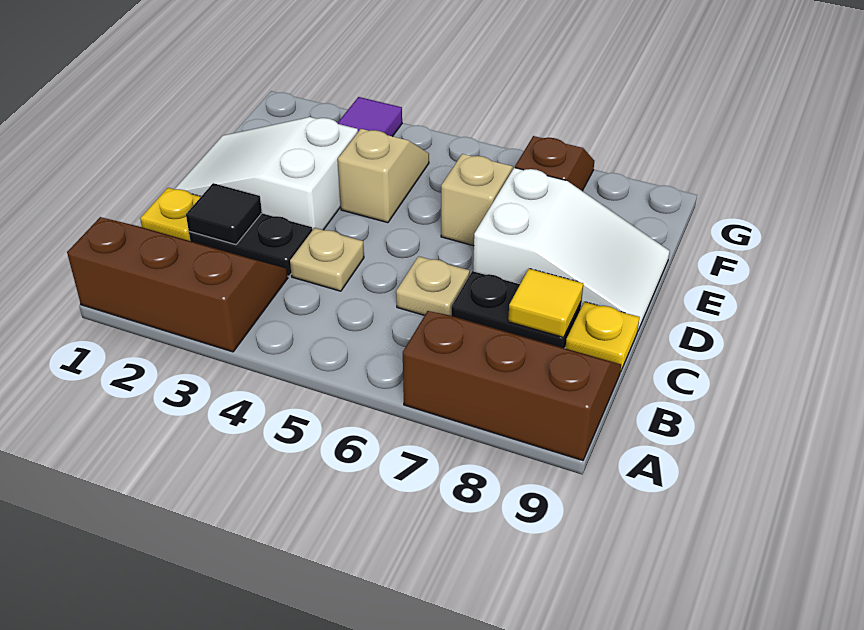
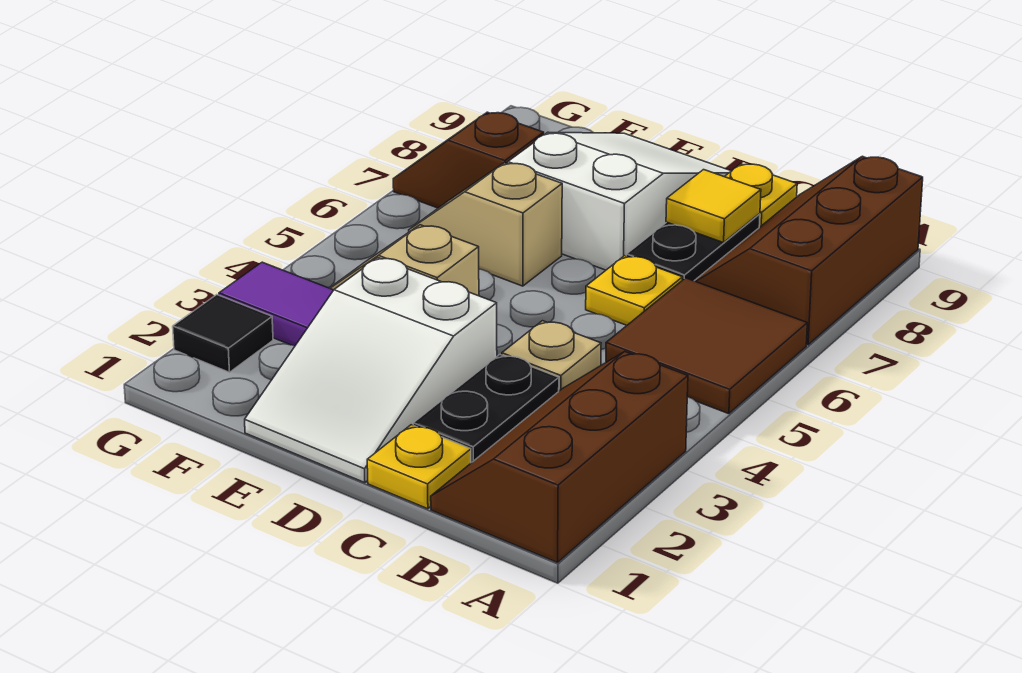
none -> brown tile A5:B6 level 1
black tile C2 level 2 -> black tile G2 level 1
tan plate C6 level 1 -> yellow plate C6 level 1

